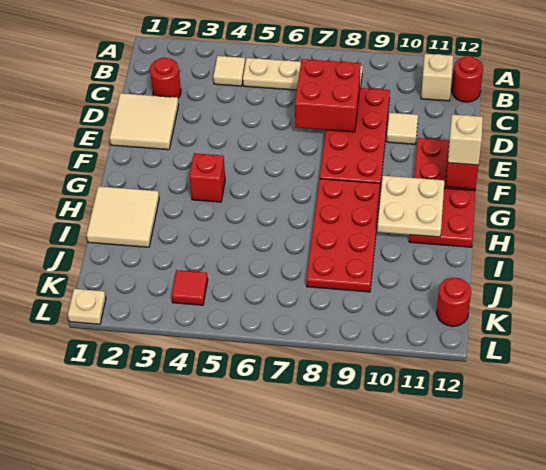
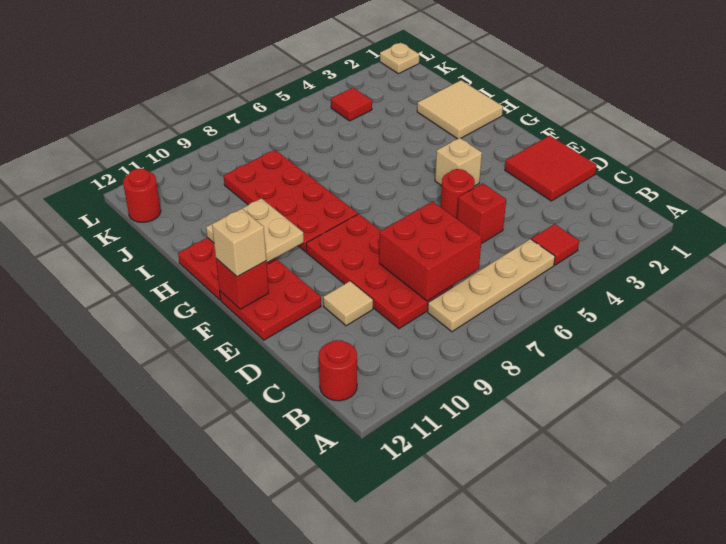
tan tile B4 level 1 -> red tile B4 level 1
tan brick B11 level 1 -> tan brick F4 level 1
red round brick C2 level 1 -> red round brick E5 level 1
tan tile D1:E2 level 1 -> red tile D1:E2 level 1
red brick G4 level 1 -> red brick D5 level 1

